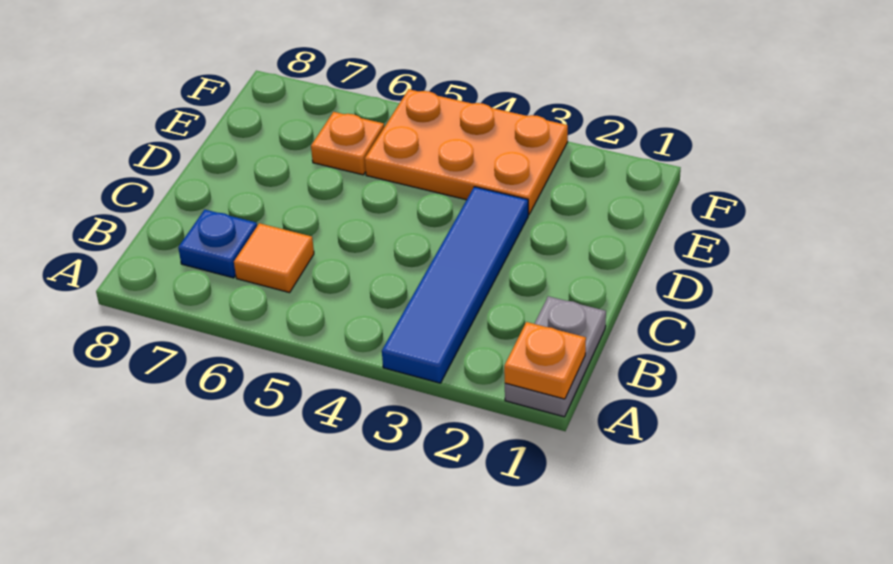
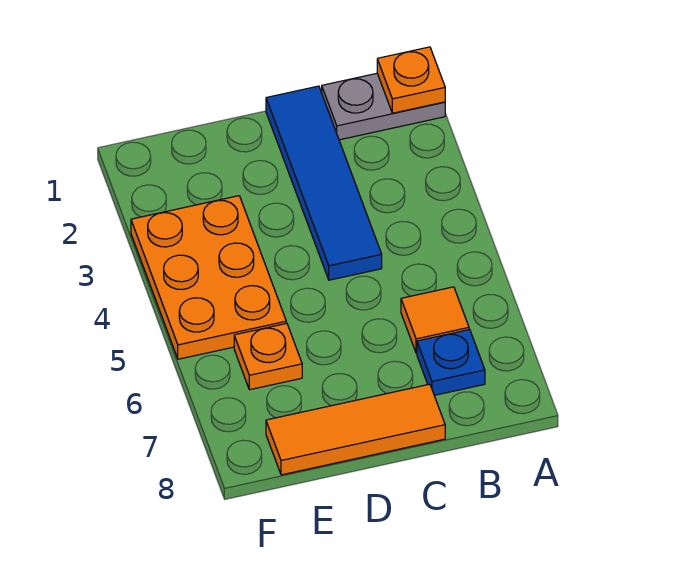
blue tile A3:D3 level 1 -> blue tile C1:C4 level 1
none -> orange tile C8:E8 level 1

